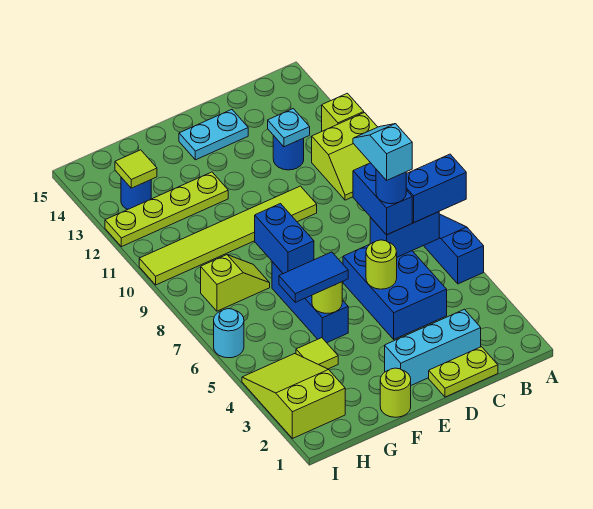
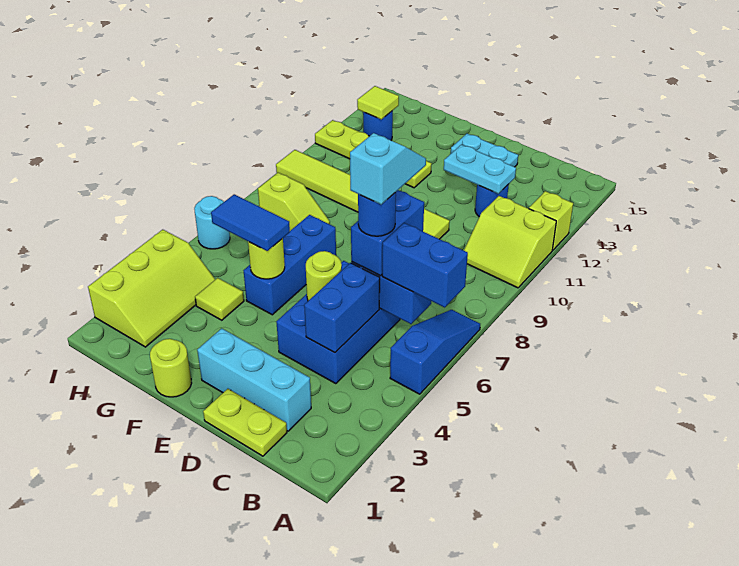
cyan plate C12 level 2 -> cyan plate C12:D12 level 2
blue brick F7:F8 level 2 -> blue brick C4:C5 level 2
lime slope H2:I4 level 1 top 2 -> lime slope H2:I4 level 1 top I

